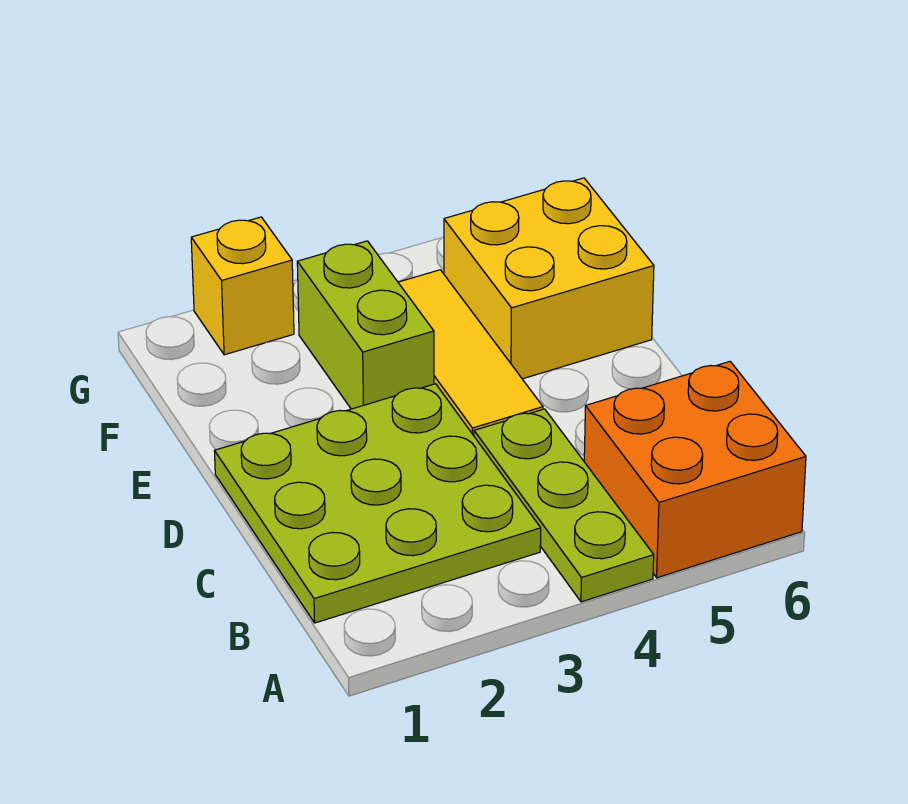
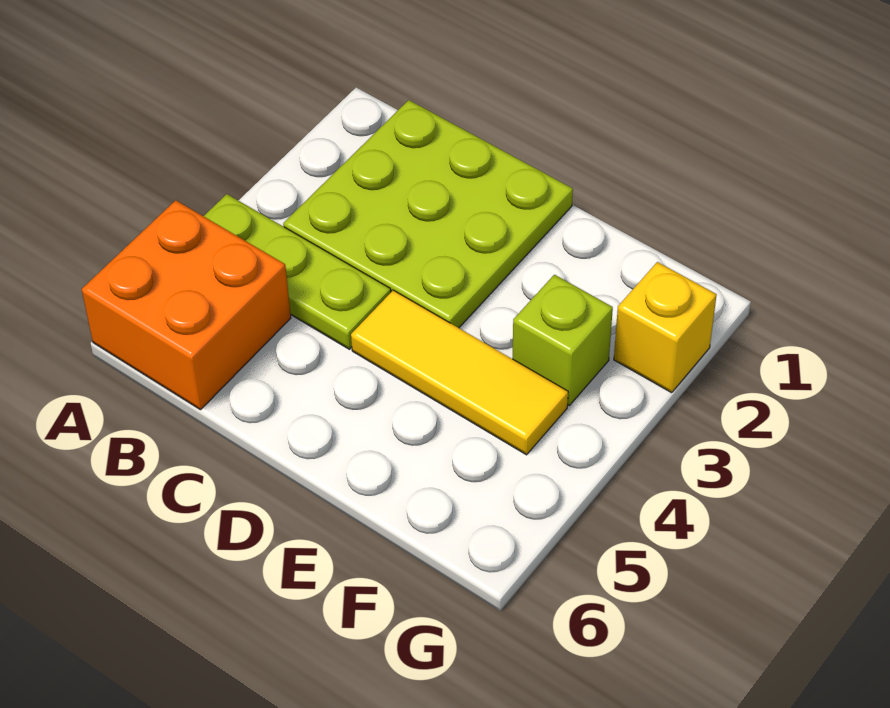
lime brick E3:F3 level 1 -> lime brick F3 level 1
yellow brick E5:F6 level 1 -> none

